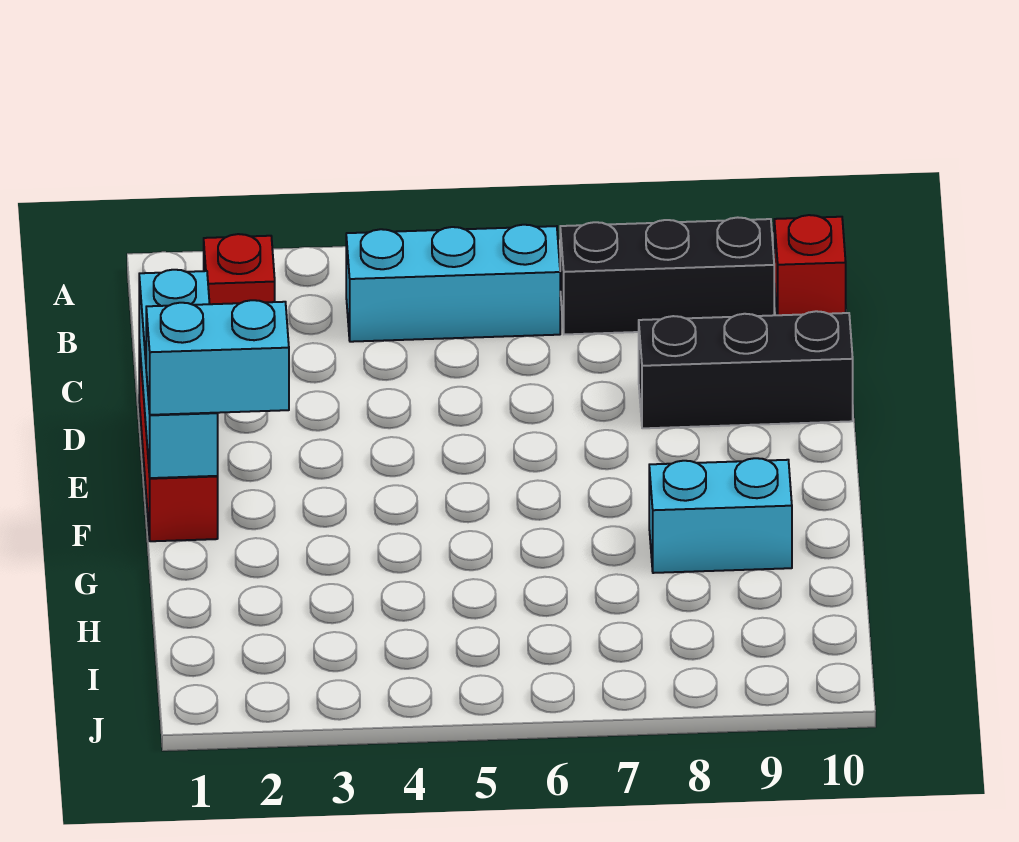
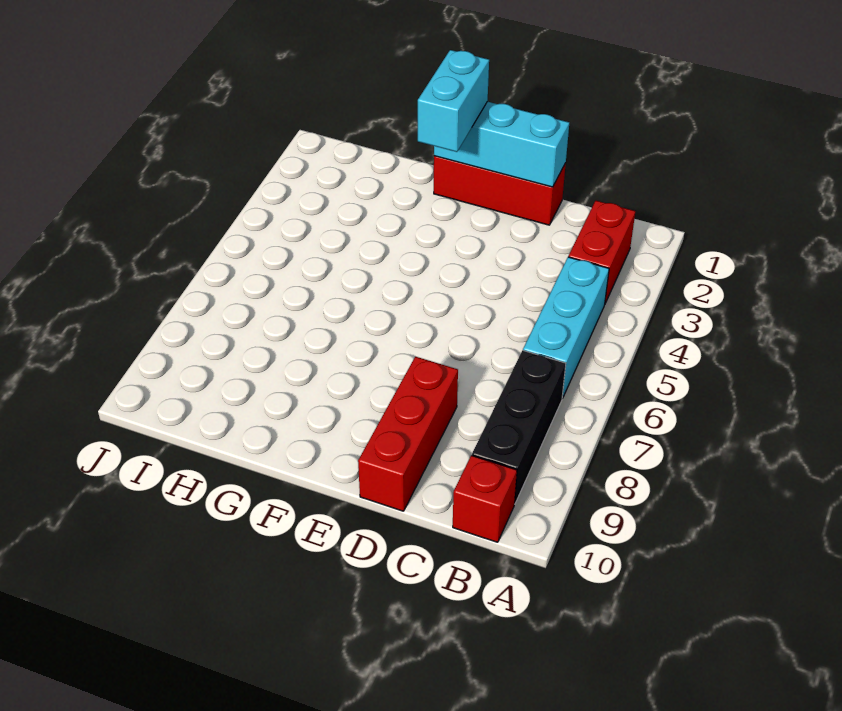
red brick B2 level 1 -> red brick B2:B3 level 1
black brick D8:D10 level 1 -> red brick D8:D10 level 1
cyan brick G8:G9 level 1 -> none

